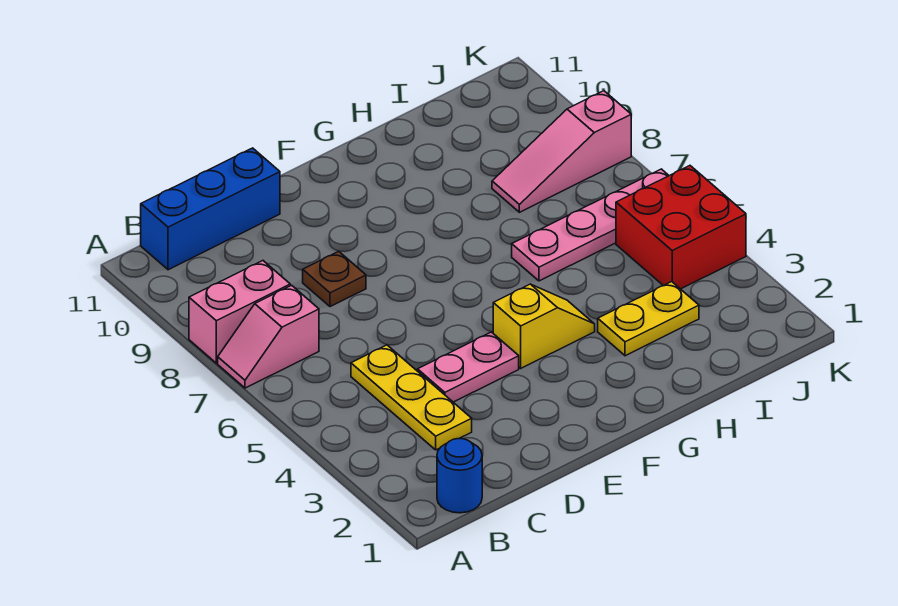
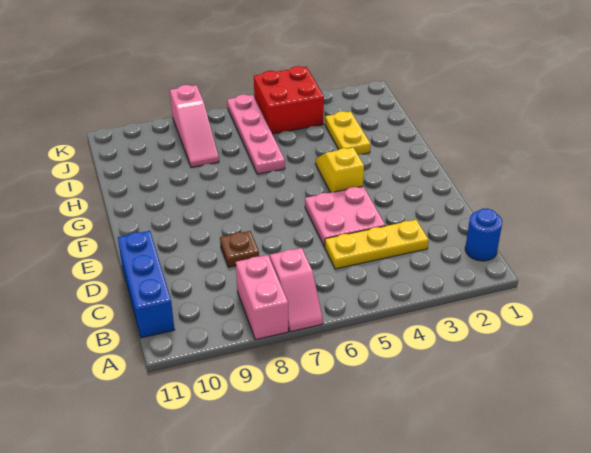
pink plate D4:E4 level 1 -> pink plate D4:E5 level 1

